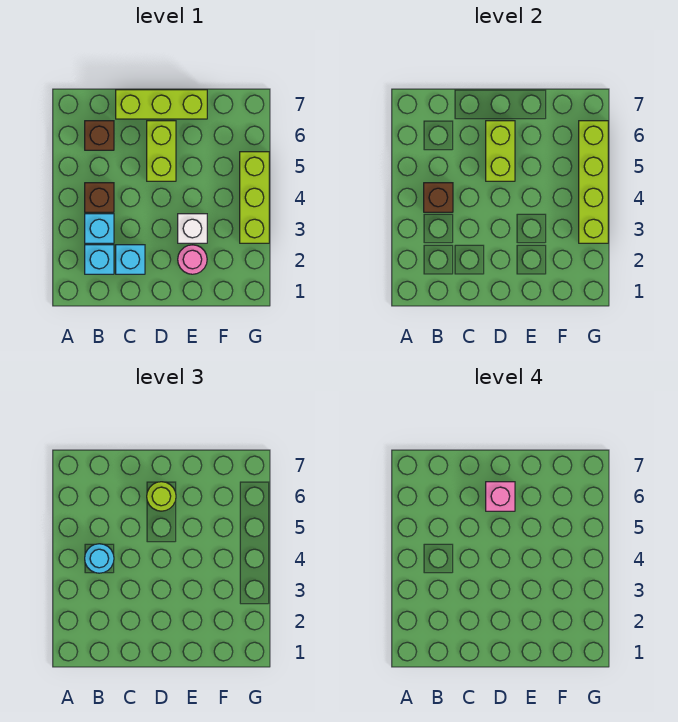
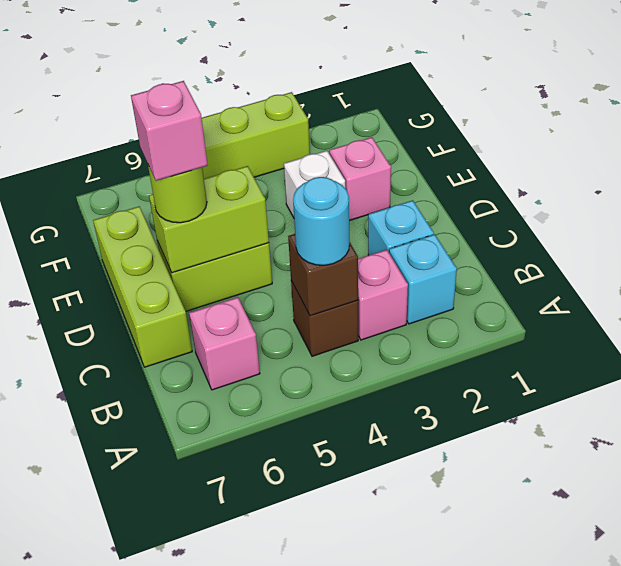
cyan brick B3 level 1 -> pink brick B3 level 1
brown brick B6 level 1 -> pink brick B6 level 1
pink round brick E2 level 1 -> pink brick E2 level 1
lime brick G3:G6 level 2 -> none

